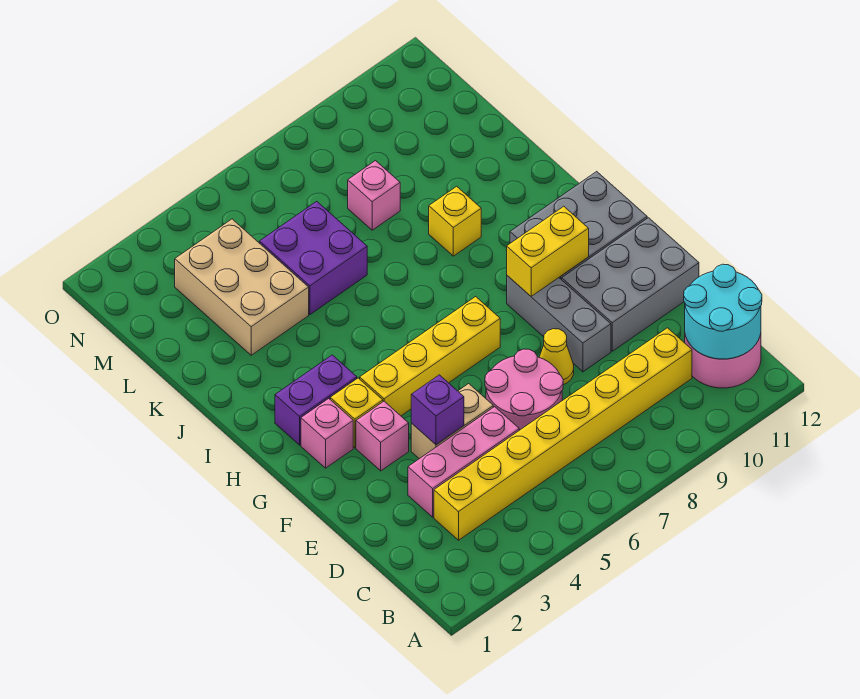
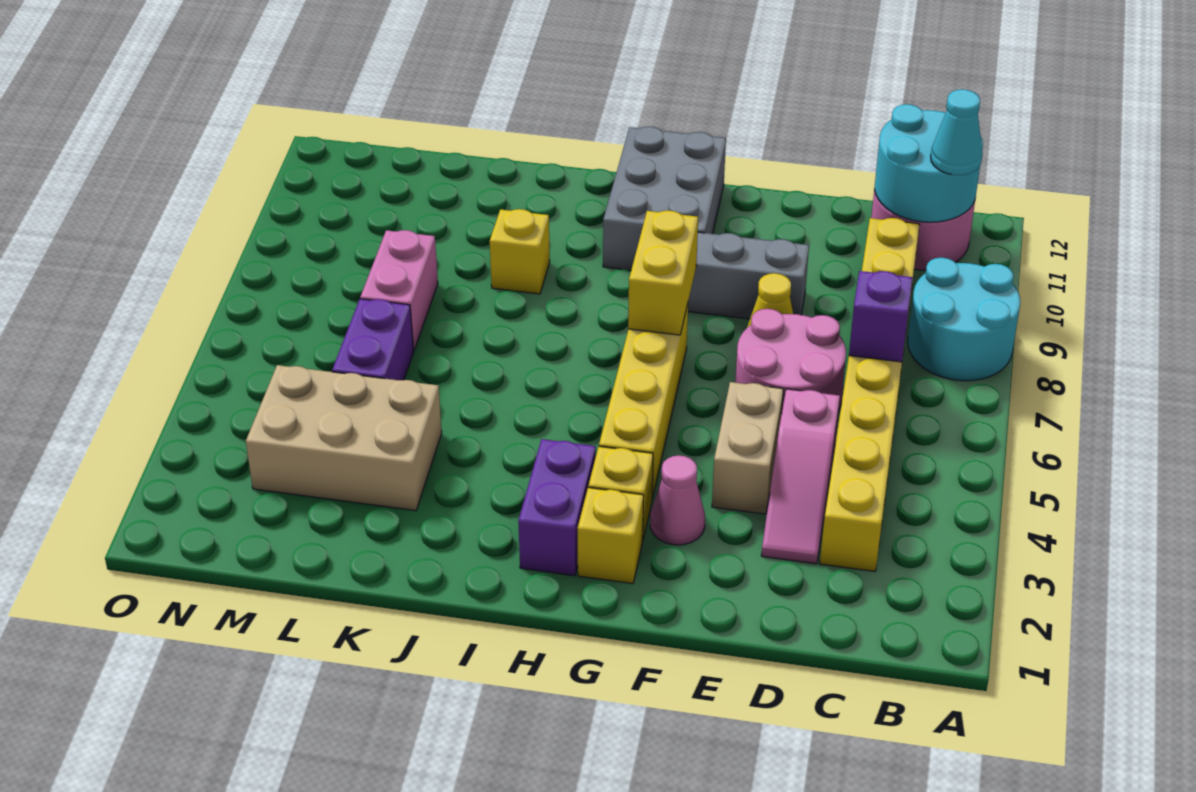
none -> cyan round brick A8:B9 level 1
none -> cyan cone B11 level 3
pink brick D3:D5 level 1 -> pink slope D3:D5 level 1 top 5
purple brick E4 level 2 -> purple brick C7 level 2
grey brick E10:F12 level 1 -> none
pink brick F3 level 1 -> pink cone F3 level 1
pink brick G2 level 1 -> yellow brick G2 level 1
yellow brick G9:G10 level 2 -> yellow brick G7:G8 level 2
purple brick K5:L6 level 1 -> purple brick L5:L6 level 1
pink brick L8 level 1 -> pink brick L7:L8 level 1

